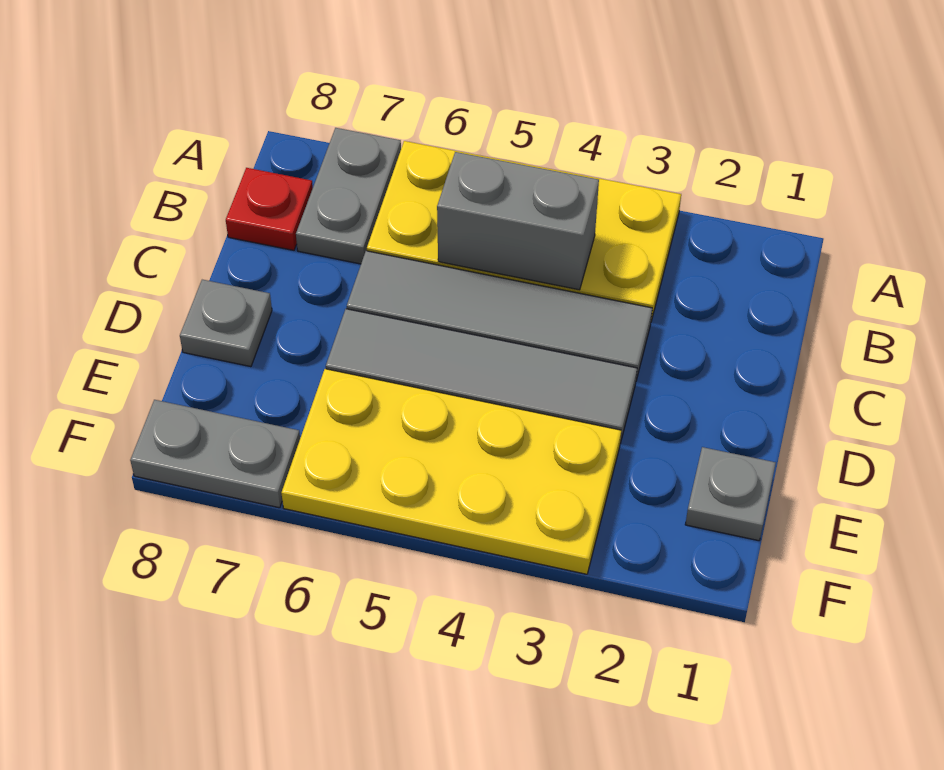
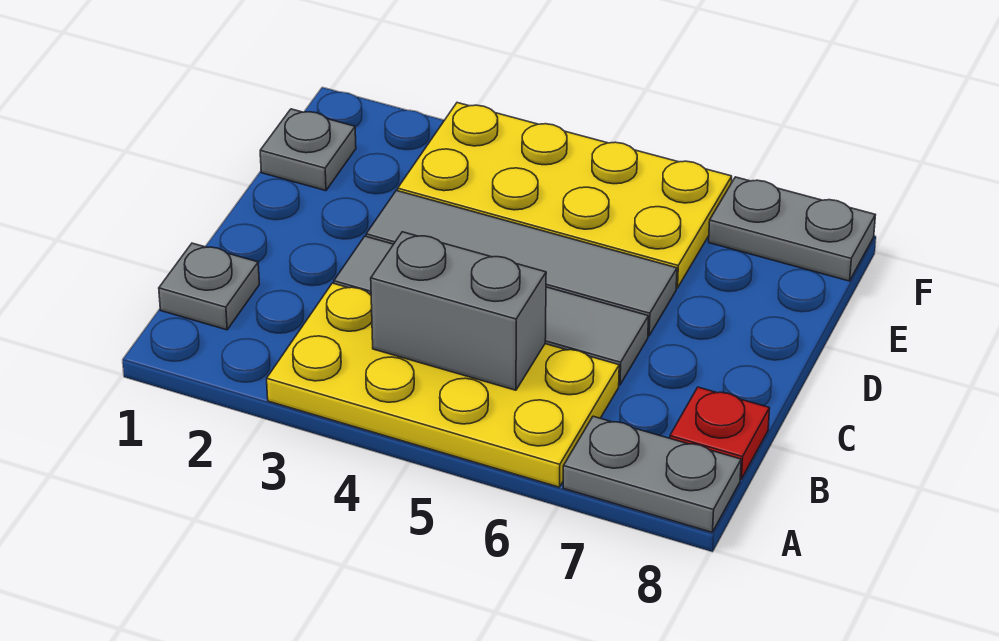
grey plate A7:B7 level 1 -> grey plate A7:A8 level 1
grey plate D8 level 1 -> grey plate B1 level 1

